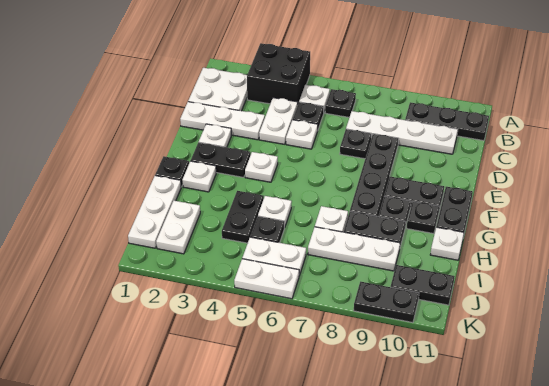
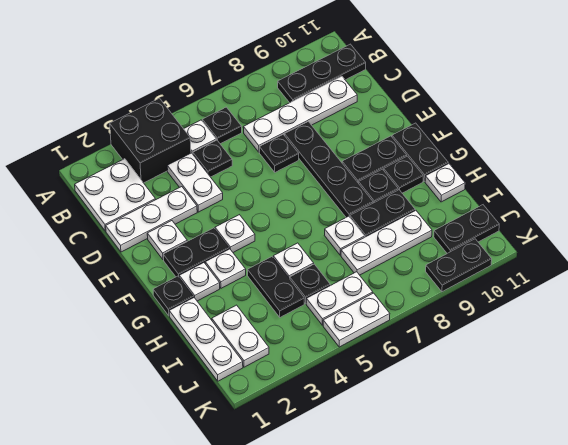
white plate D5 level 1 -> white plate G3 level 1

